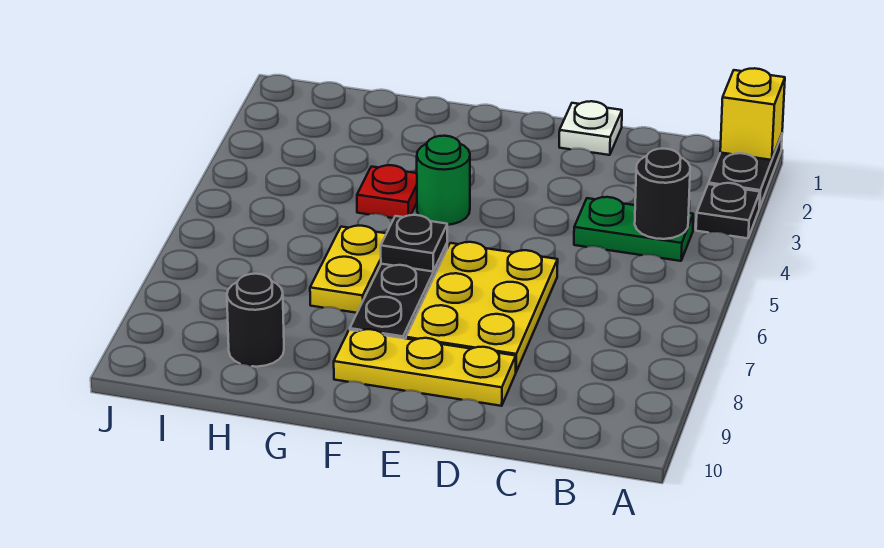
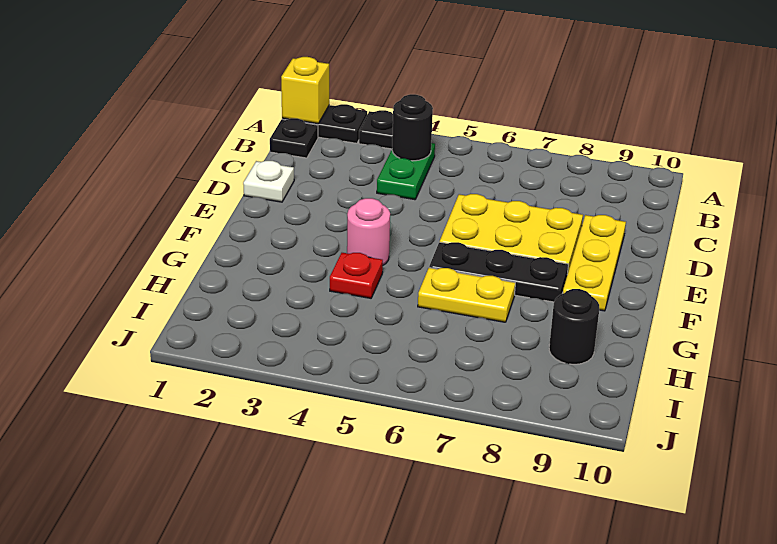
green round brick F4 level 1 -> pink round brick F4 level 1
black plate F6 level 2 -> black plate B1 level 1

